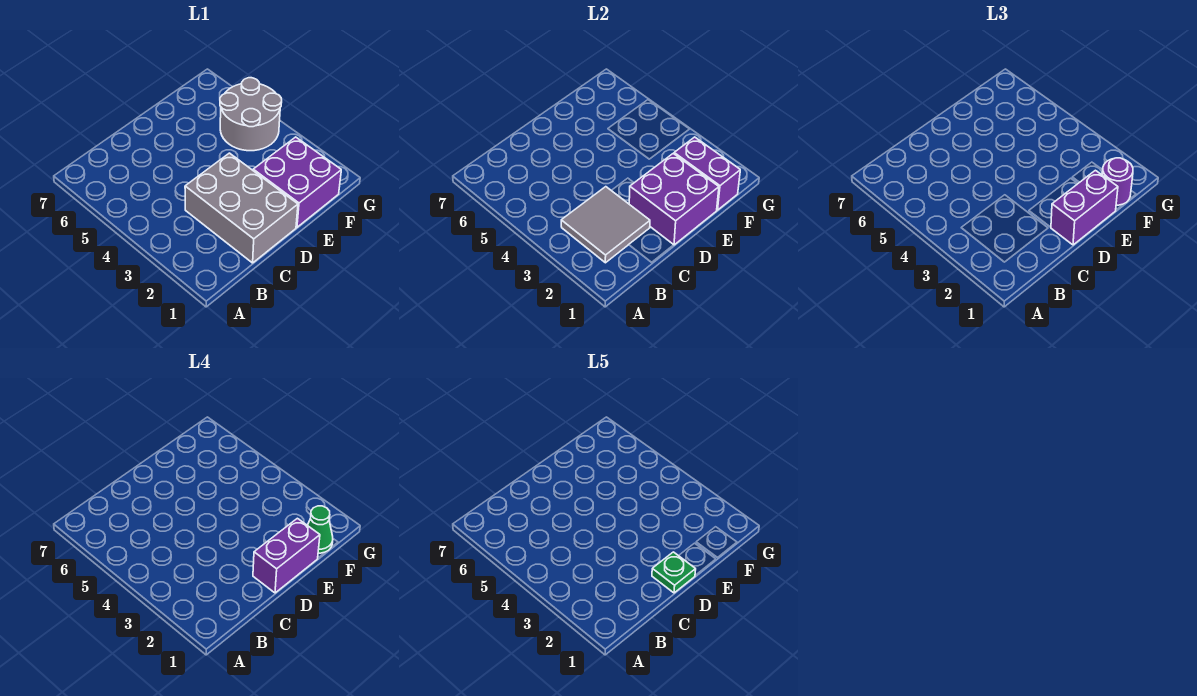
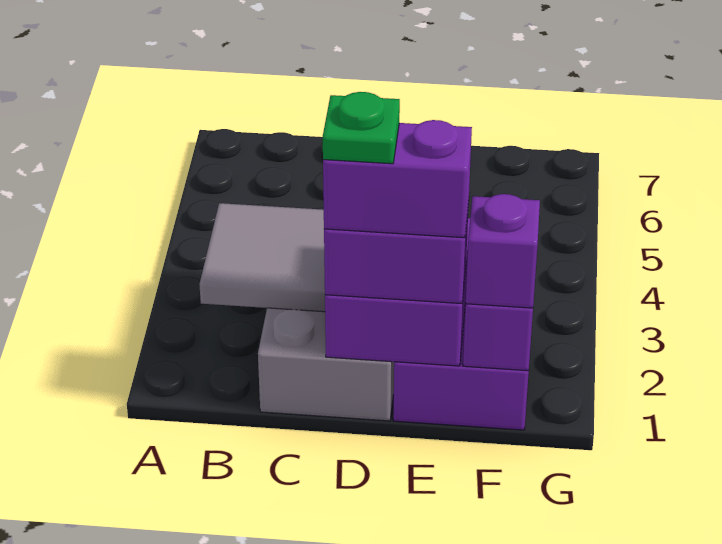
purple round brick F1 level 3 -> purple brick F1 level 3
green cone F1 level 4 -> none
grey round brick F4:G5 level 1 -> none

